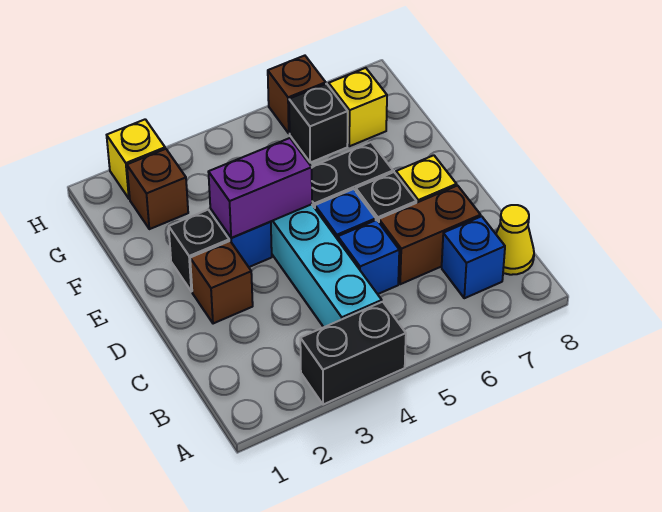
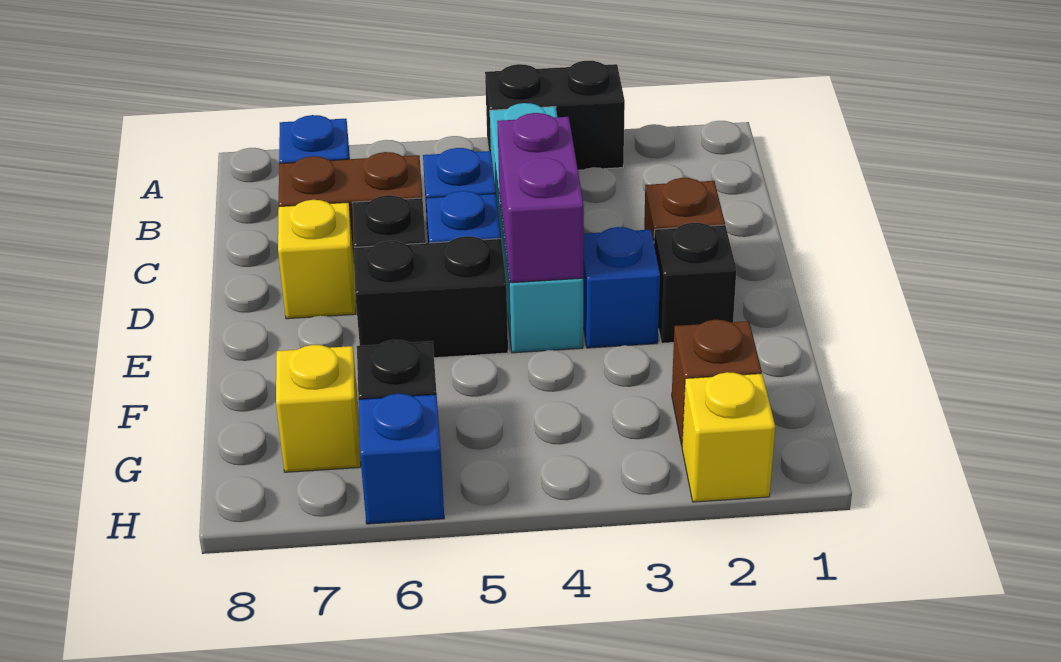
yellow cone B8 level 1 -> none
purple brick E3:E4 level 2 -> purple brick D4:E4 level 2
brown brick H6 level 1 -> blue brick H6 level 1

